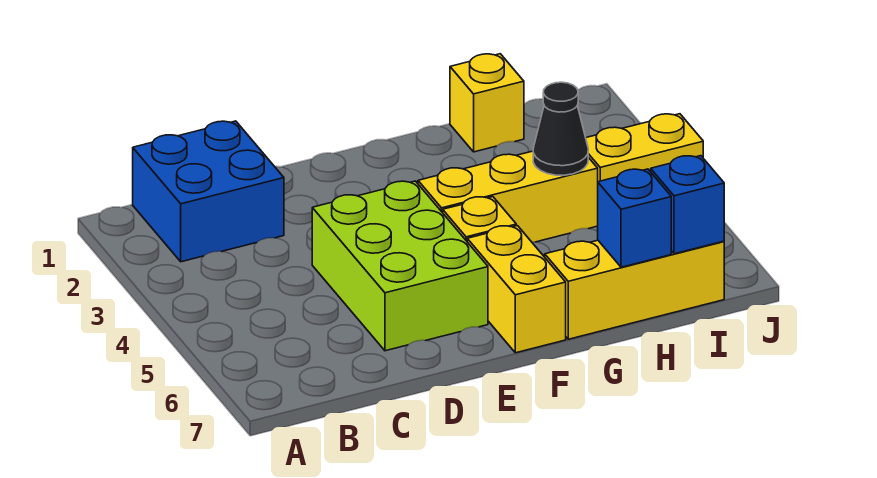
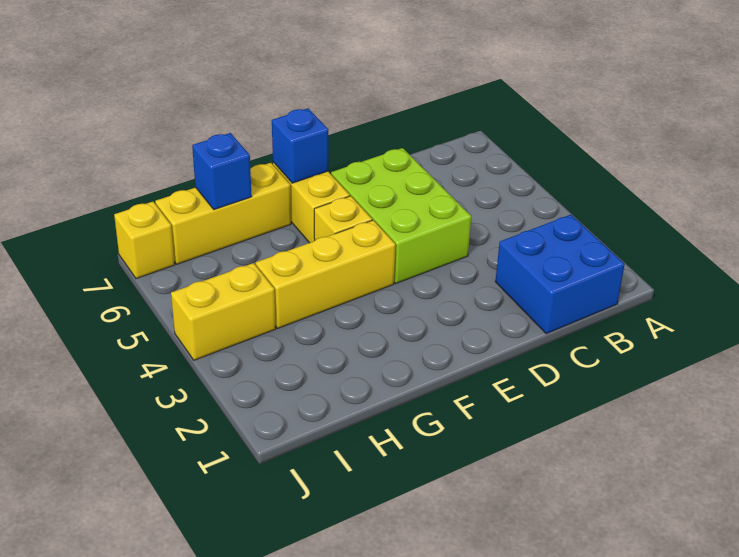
yellow brick H1 level 1 -> yellow brick J7 level 1
black cone H4 level 2 -> none
blue brick I7 level 2 -> blue brick F7 level 2

